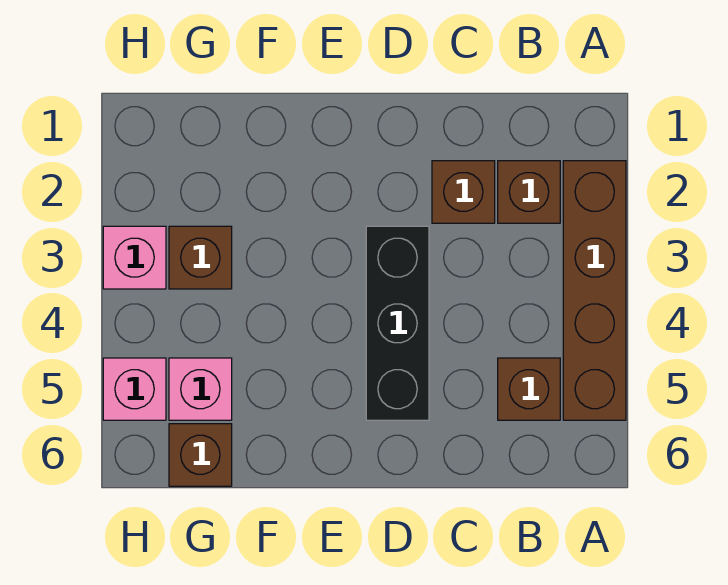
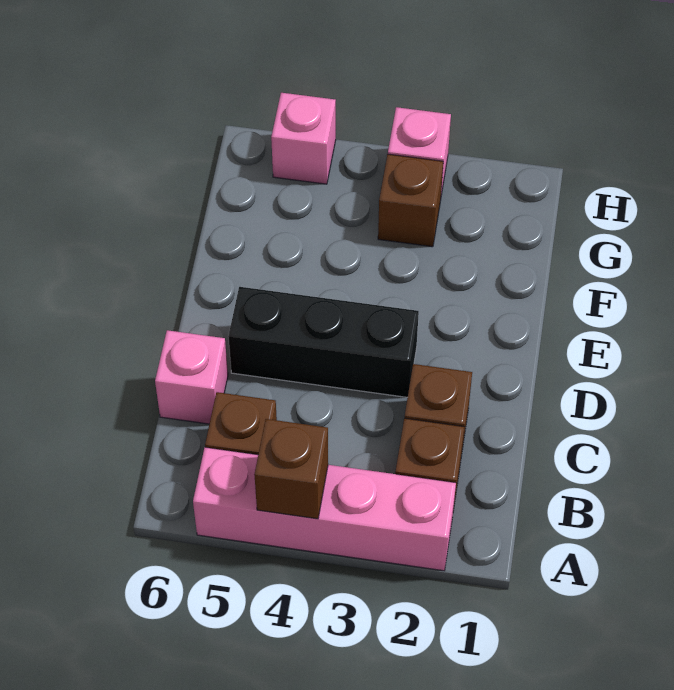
brown brick A2:A5 level 1 -> pink brick A2:A5 level 1
pink brick G5 level 1 -> pink brick C6 level 1
brown brick G6 level 1 -> brown brick A4 level 2

